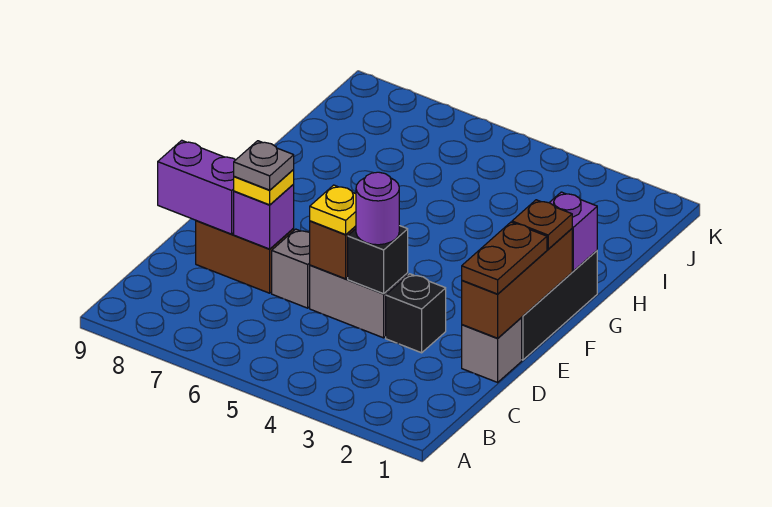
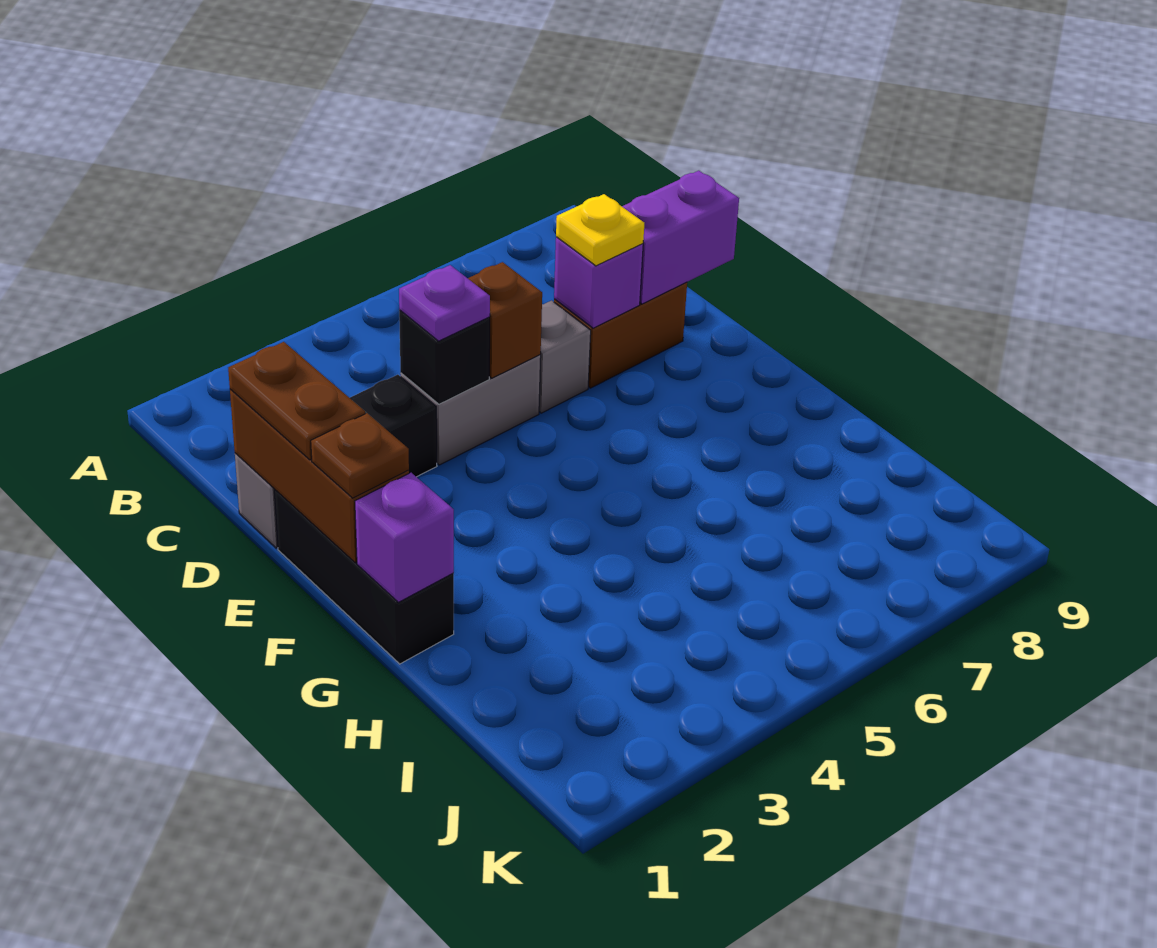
purple round brick D4 level 3 -> purple plate D4 level 3
yellow plate D5 level 3 -> none
grey plate D7 level 4 -> none

